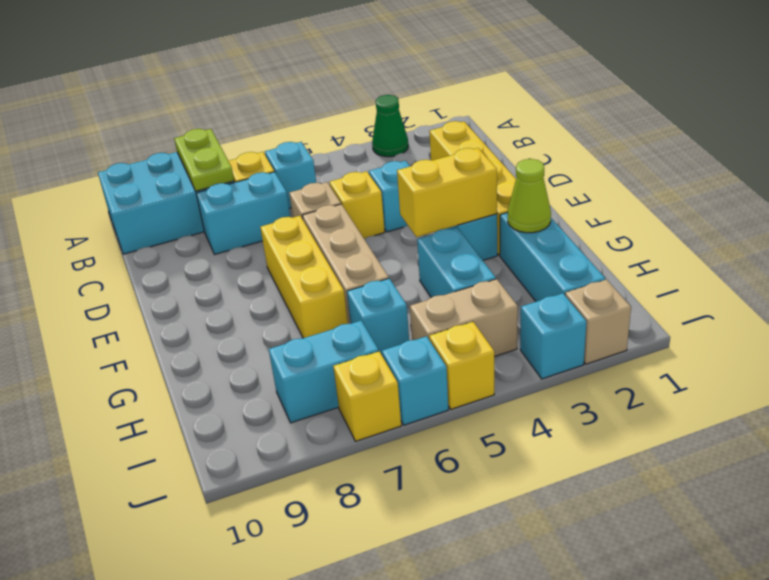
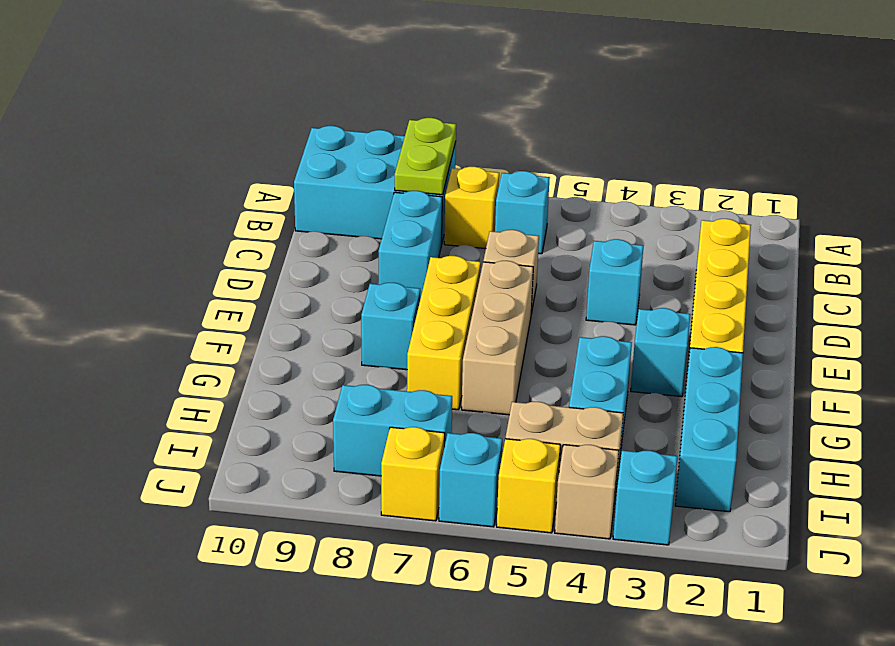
green cone A3 level 1 -> none
cyan brick C7:C8 level 1 -> cyan brick C8:D8 level 1
yellow brick D5 level 1 -> none
yellow brick F3:F4 level 2 -> none
lime cone G2 level 2 -> none
cyan brick H6 level 1 -> cyan brick F8 level 1
tan brick J2 level 1 -> tan brick J4 level 1

